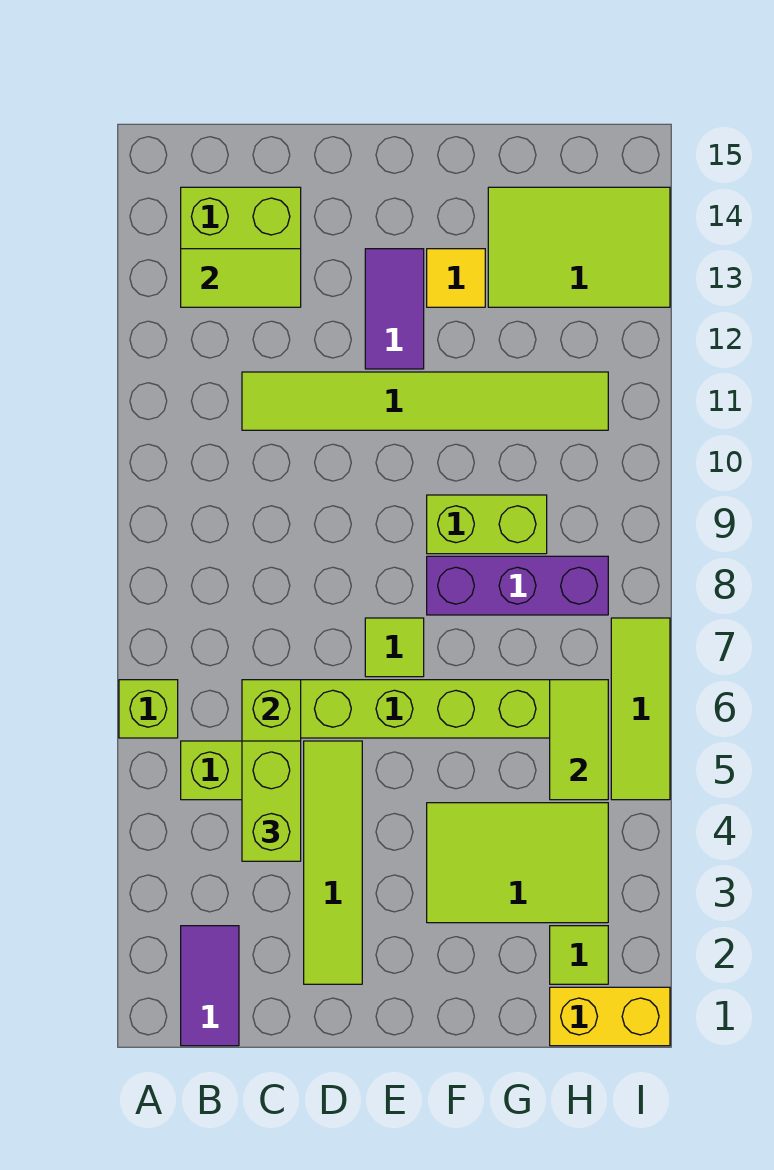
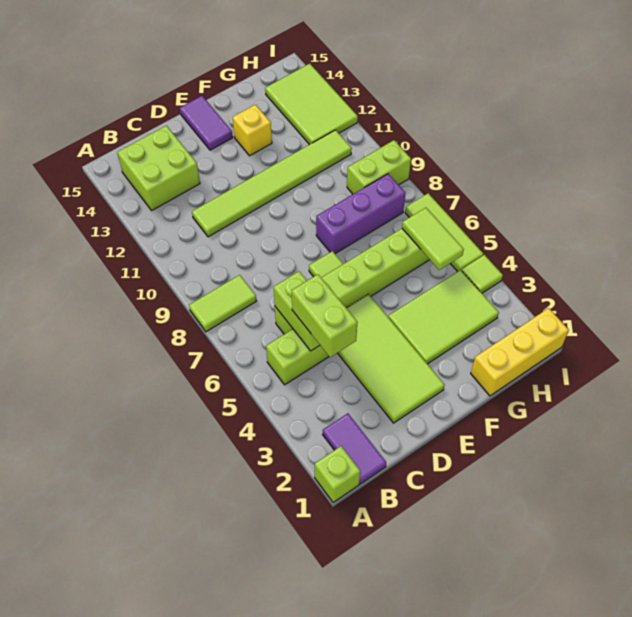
lime brick A6 level 1 -> lime brick A1 level 1
lime tile B13:C13 level 2 -> lime tile A8:B8 level 1
lime tile D2:D5 level 1 -> lime tile D2:E5 level 1
purple tile E12:E13 level 1 -> purple tile E14:E15 level 1
lime brick F9:G9 level 1 -> lime brick H9:I9 level 1
yellow tile F13 level 1 -> yellow brick F13 level 1
lime tile G13:I14 level 1 -> lime tile H12:I14 level 1
yellow brick H1:I1 level 1 -> yellow brick G1:I1 level 1
lime tile H2 level 1 -> lime tile I4 level 1

